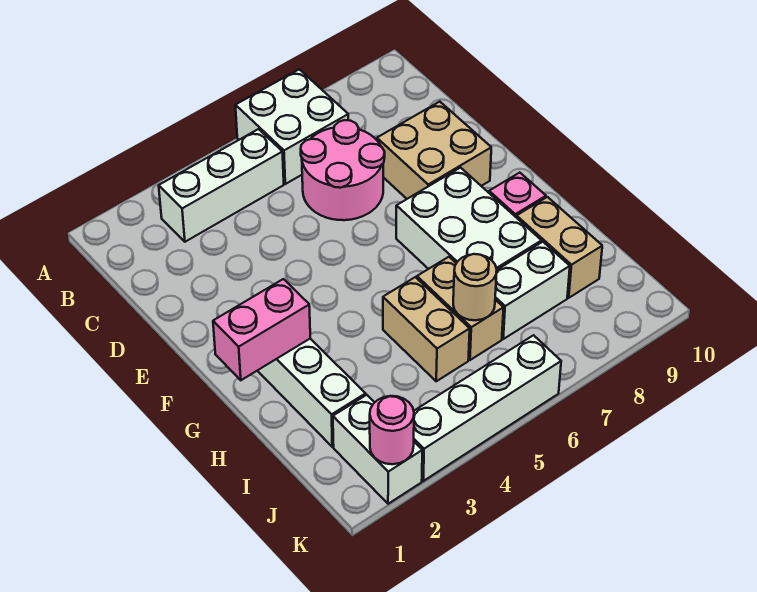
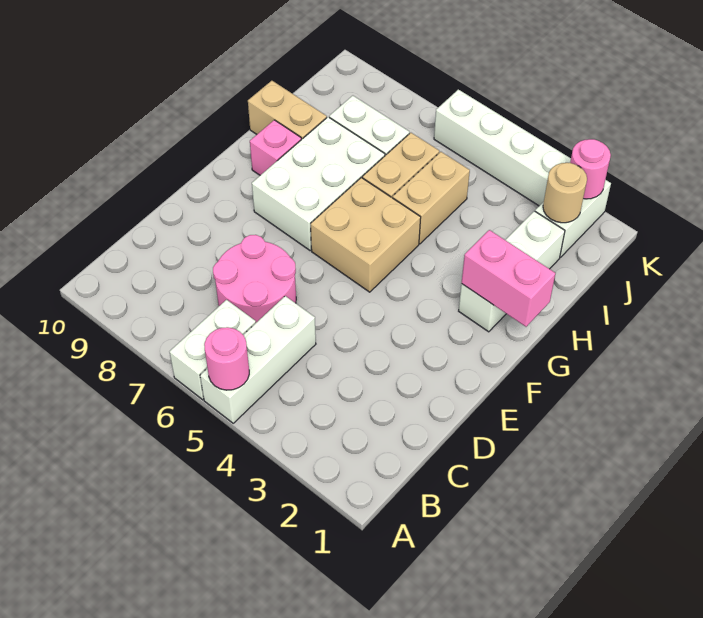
none -> pink round brick A5 level 2
white brick A6:B7 level 1 -> white brick A6:B6 level 1
white brick B3:B5 level 1 -> white brick A5:C5 level 1
tan brick D8:E9 level 1 -> tan brick F5:G6 level 1
tan brick H9:I9 level 1 -> tan brick H9:H10 level 1
tan round brick I6 level 2 -> tan round brick J2 level 2

